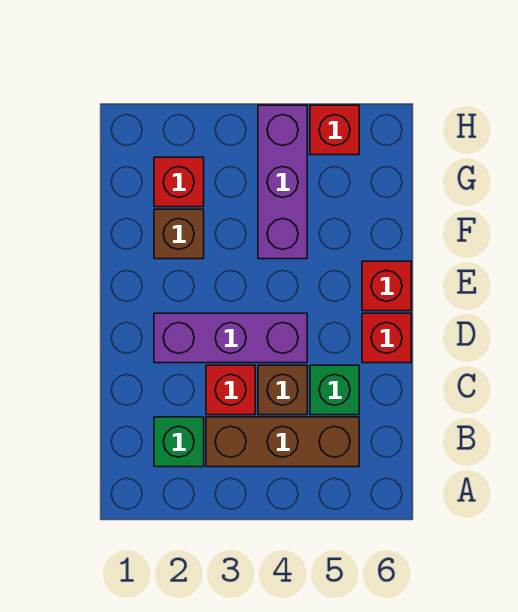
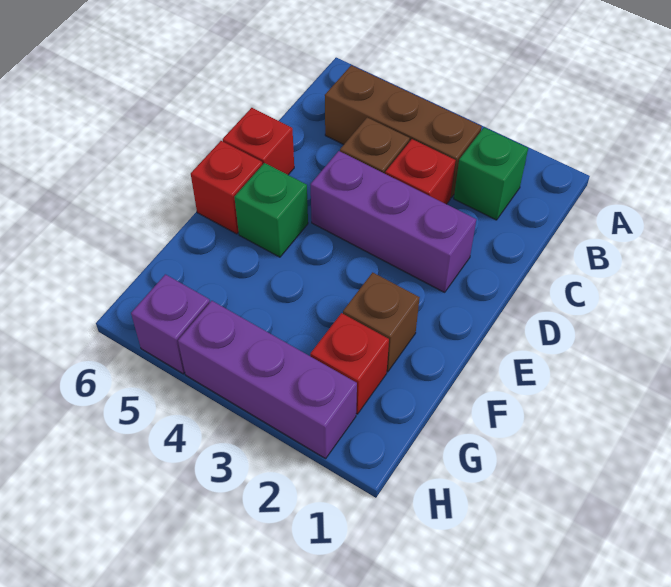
green brick C5 level 1 -> green brick E5 level 1
purple brick F4:H4 level 1 -> purple brick H2:H4 level 1
red brick H5 level 1 -> purple brick H5 level 1

